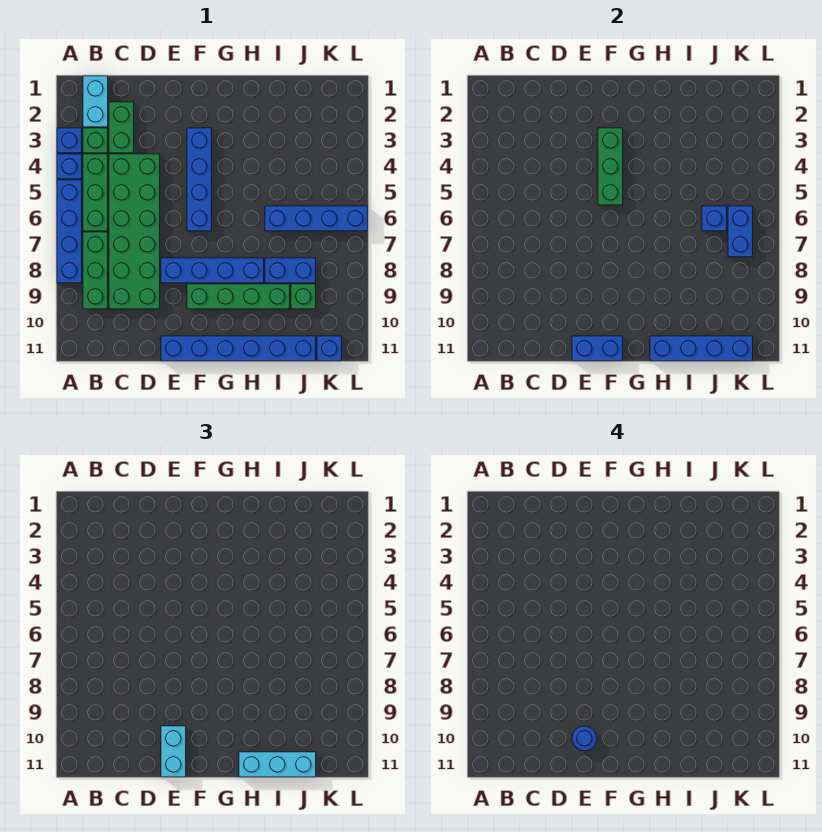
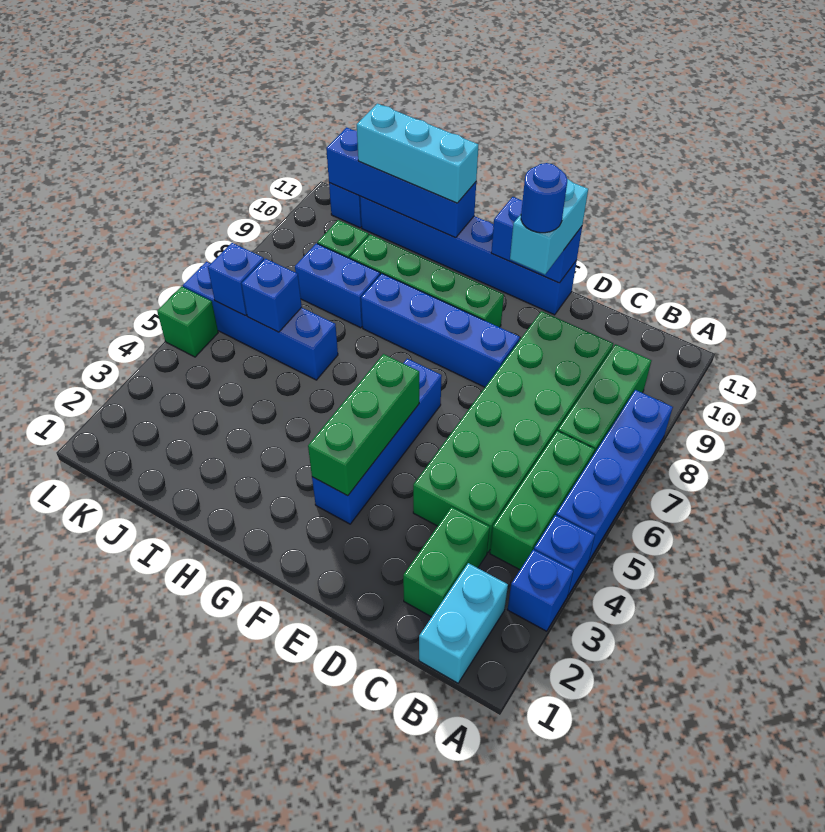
green brick B3 level 1 -> green brick L5 level 1
blue brick K6:K7 level 2 -> blue brick K6 level 2

